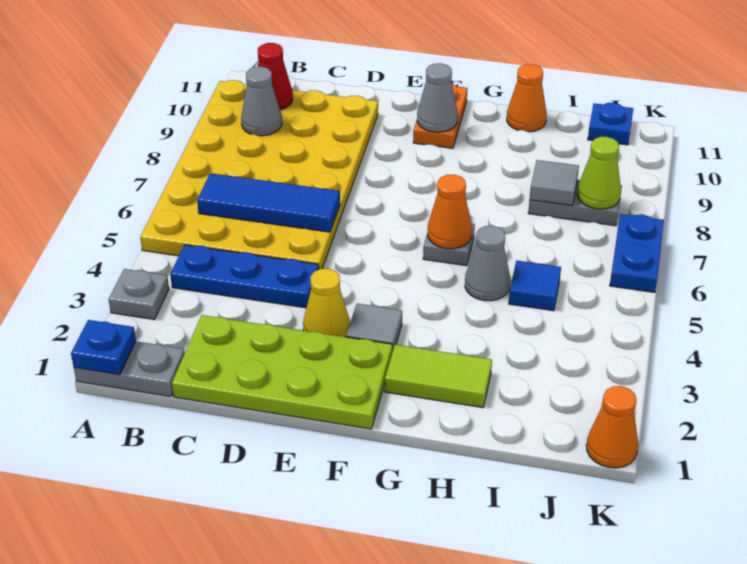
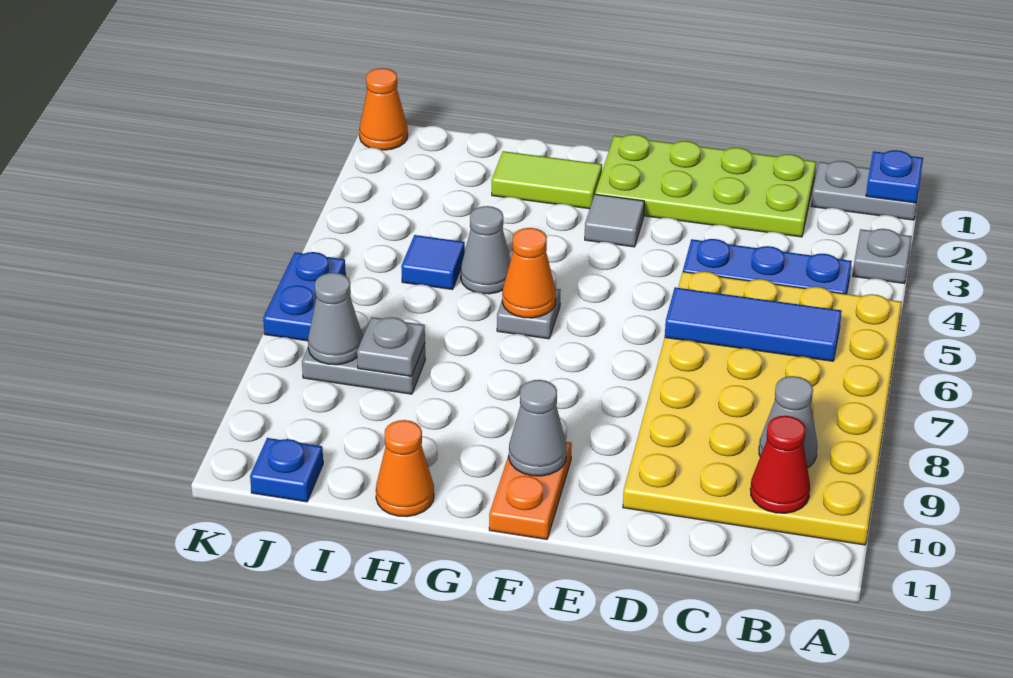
yellow cone E3 level 1 -> none
grey tile I8 level 2 -> grey plate I8 level 2
lime cone J8 level 2 -> grey cone J8 level 2

